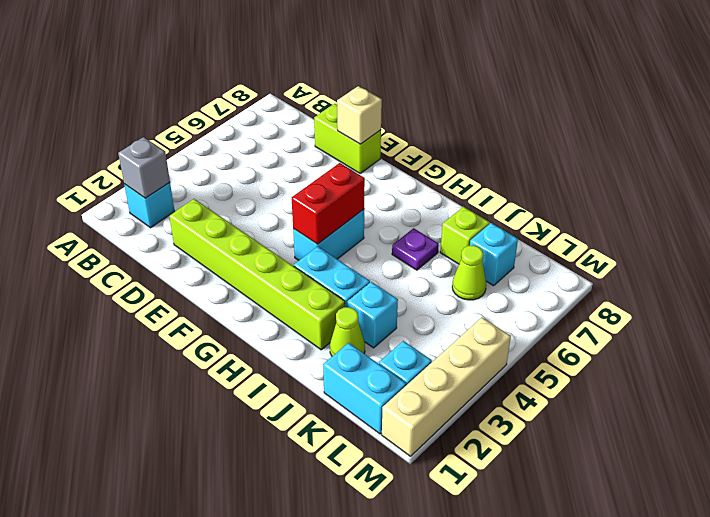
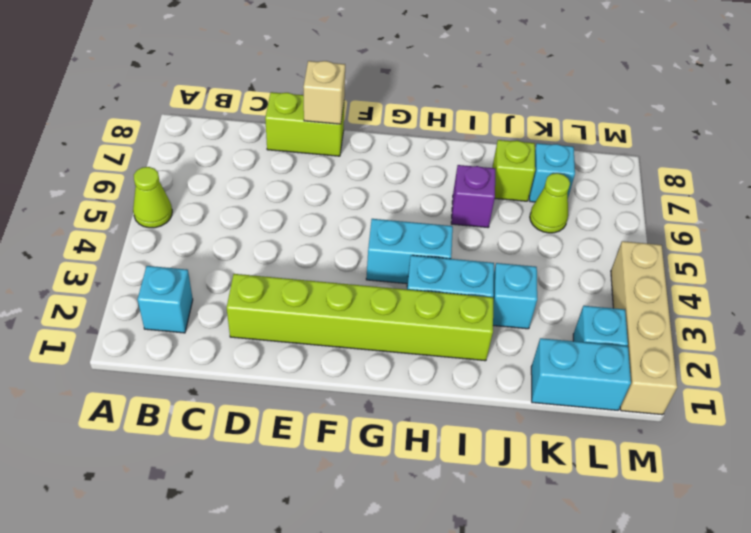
grey brick B2 level 2 -> none
cyan brick G4:G5 level 1 -> cyan brick G4:H4 level 1
red brick G4:G5 level 2 -> none
purple plate I6 level 1 -> purple brick I6 level 1
lime cone J2 level 1 -> lime cone A5 level 1

